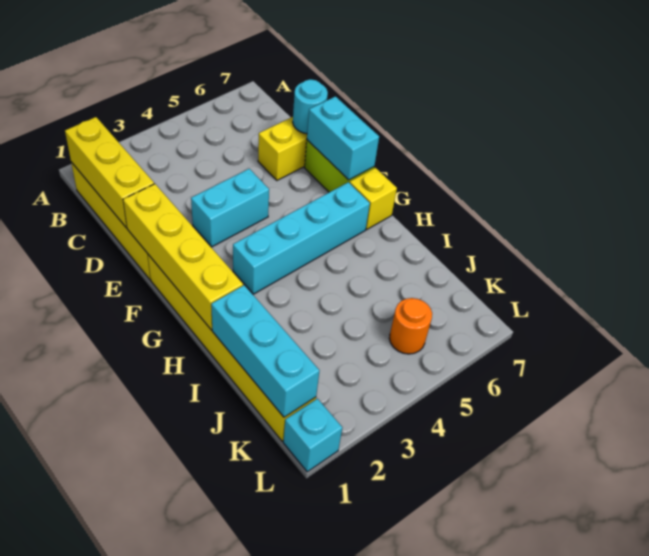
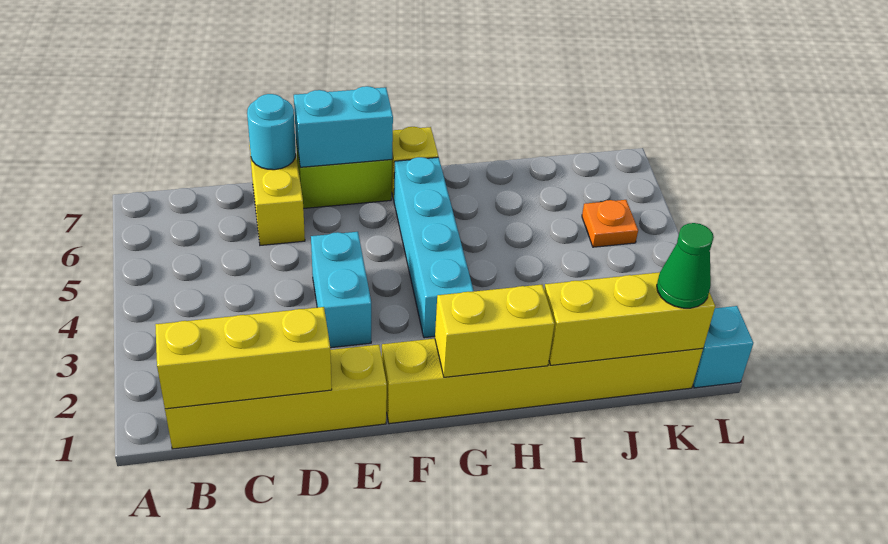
yellow brick E1:H1 level 2 -> yellow brick G1:H1 level 2
cyan brick I1:K1 level 2 -> yellow brick I1:K1 level 2
none -> green cone K1 level 3
orange round brick K5 level 1 -> orange plate K5 level 1

